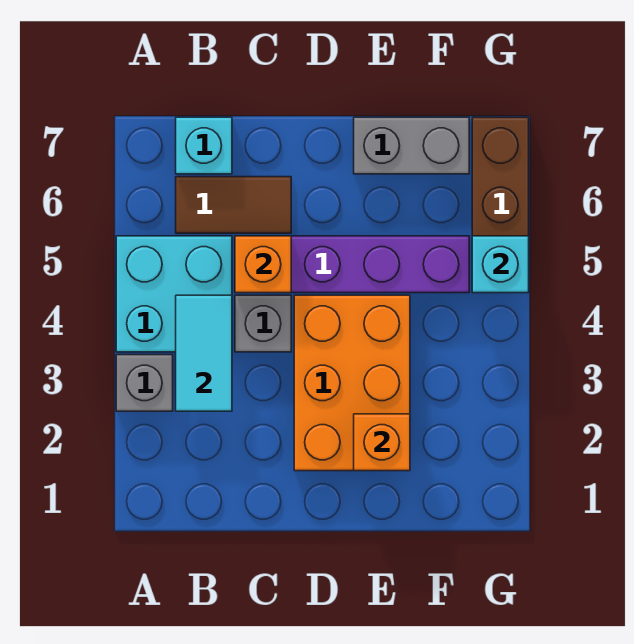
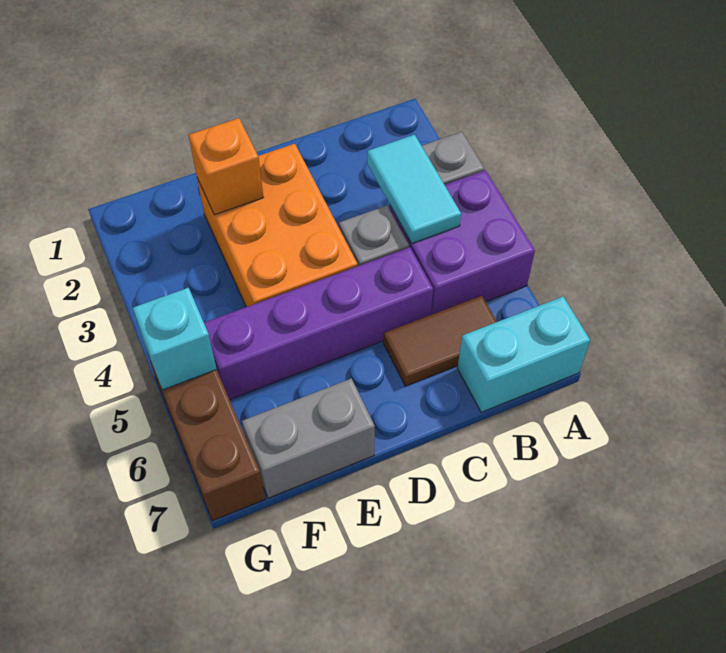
cyan brick A4:B5 level 1 -> purple brick A4:B5 level 1
cyan brick B7 level 1 -> cyan brick A7:B7 level 1
orange brick C5 level 2 -> none

